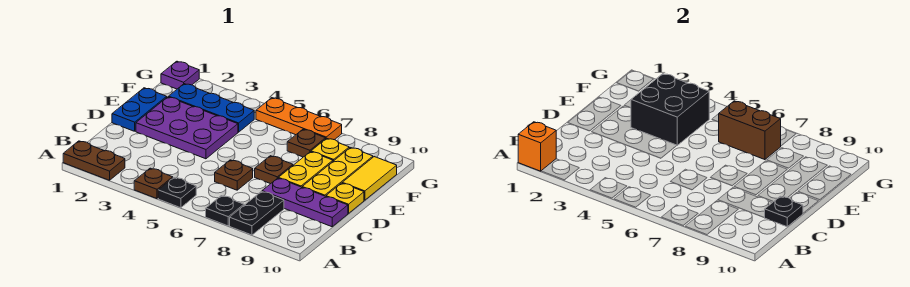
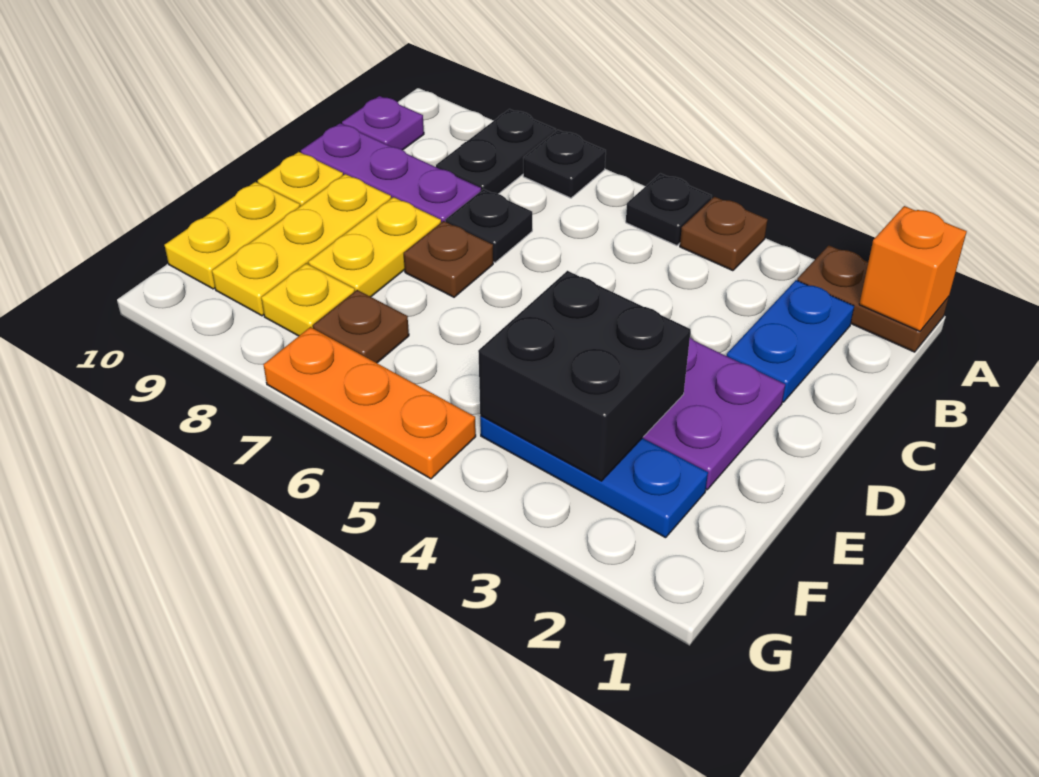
brown plate C6 level 1 -> none
black plate C10 level 2 -> black plate C7 level 1
blue plate D1:E1 level 1 -> blue plate B2:C2 level 1
yellow tile E10:F10 level 1 -> yellow plate E10:F10 level 1
brown brick F6:F7 level 2 -> none
purple plate G1 level 1 -> purple plate B10 level 1

